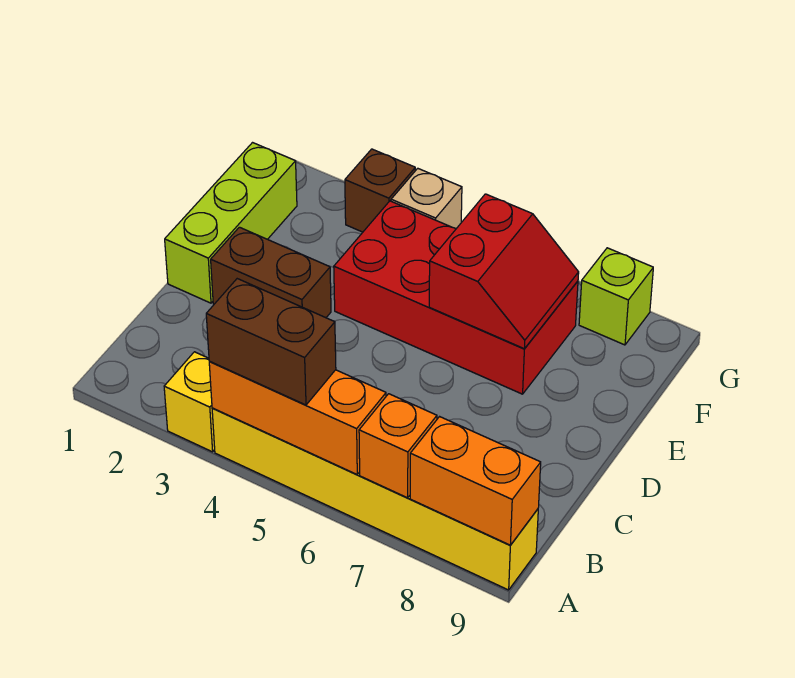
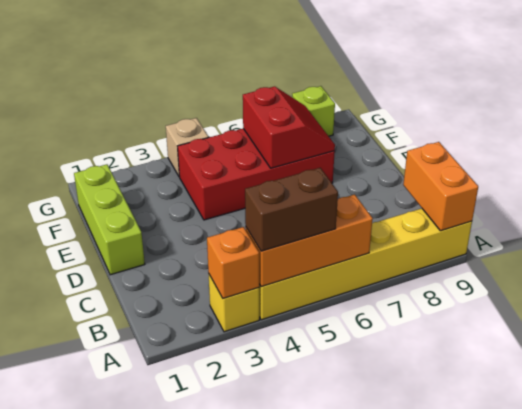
orange brick A7 level 2 -> orange brick A3 level 2
orange brick A8:A9 level 2 -> orange brick A9:B9 level 2
brown brick D2:D3 level 1 -> none
brown brick G3 level 1 -> none

